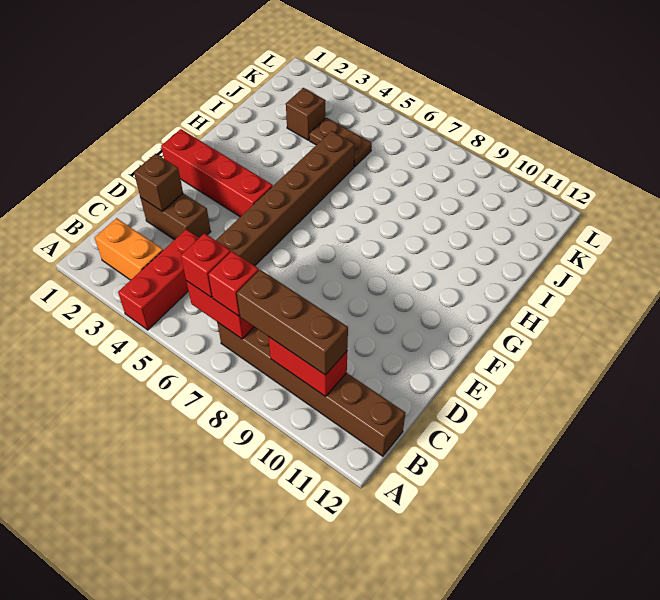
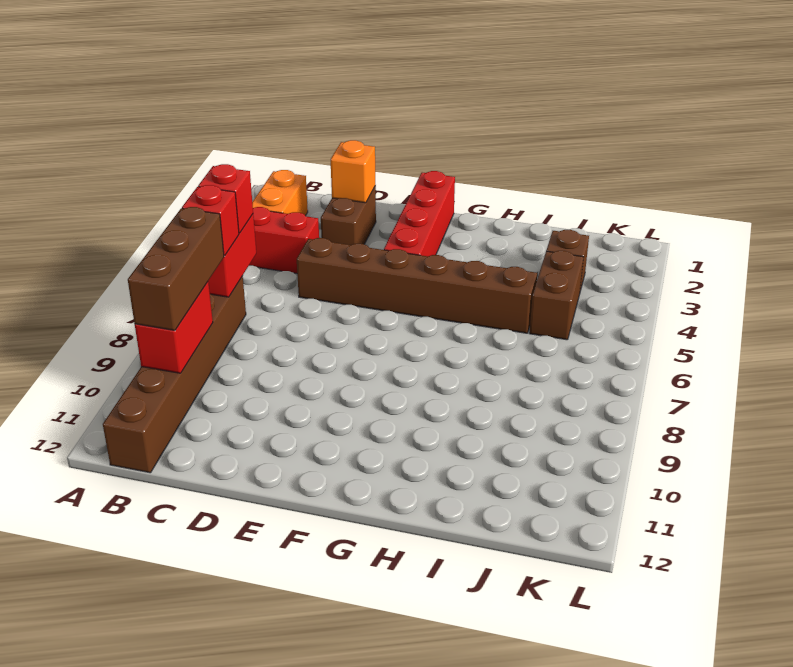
brown brick D2 level 2 -> orange brick D2 level 2
brown plate J4:J5 level 1 -> brown brick J4:J5 level 1

